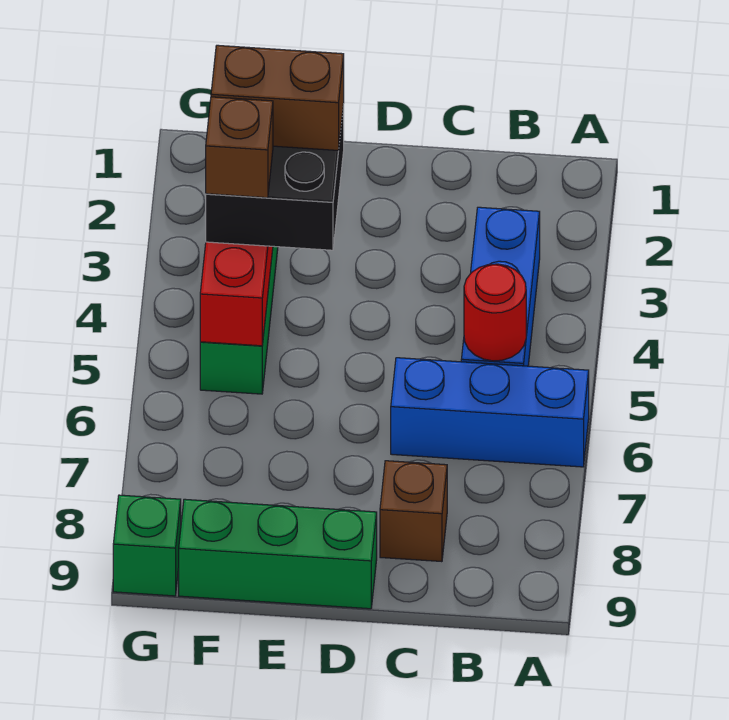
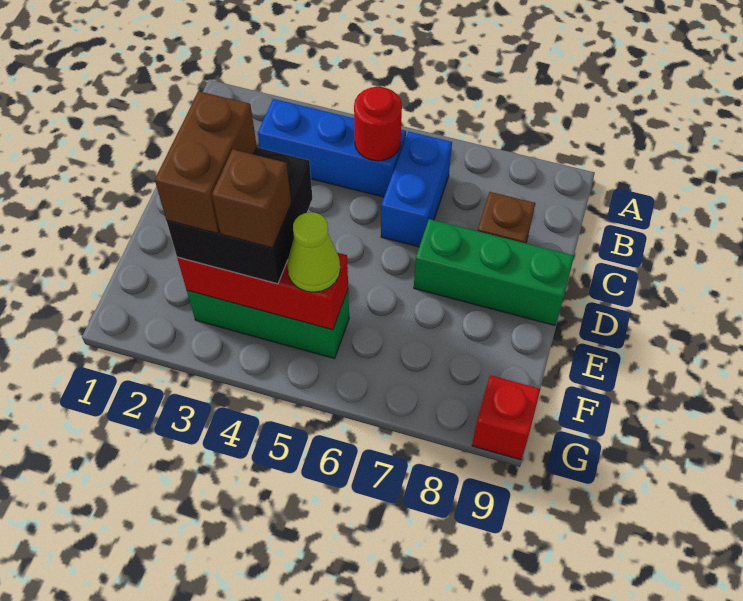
blue brick A6:C6 level 1 -> blue brick B6:C6 level 1
green brick D9:F9 level 1 -> green brick D7:D9 level 1
none -> lime cone F5 level 3
green brick G9 level 1 -> red brick G9 level 1

